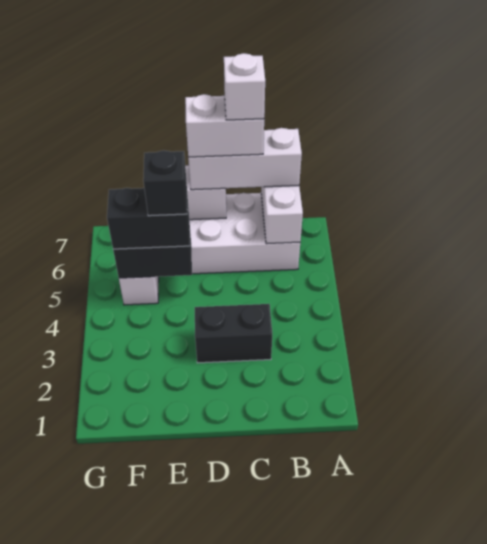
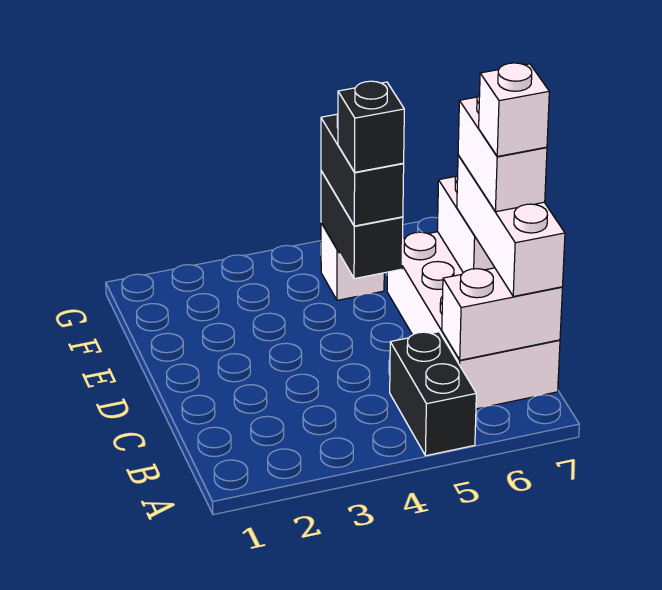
black brick C3:D3 level 1 -> black brick A5:B5 level 1

